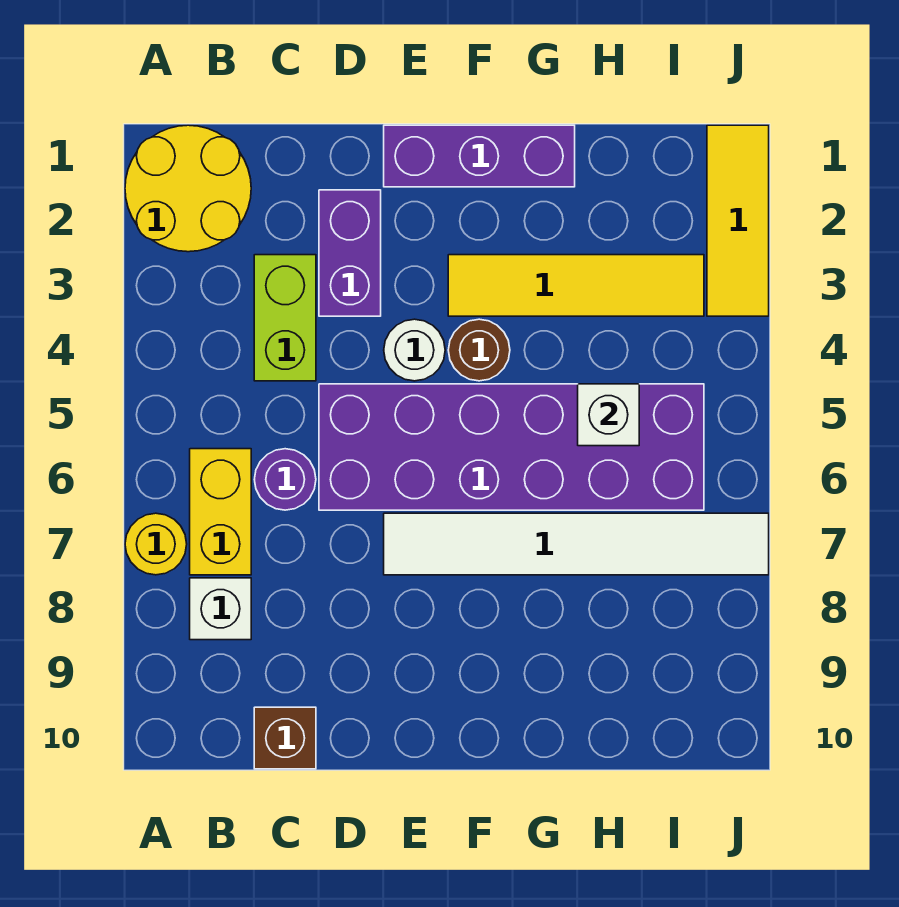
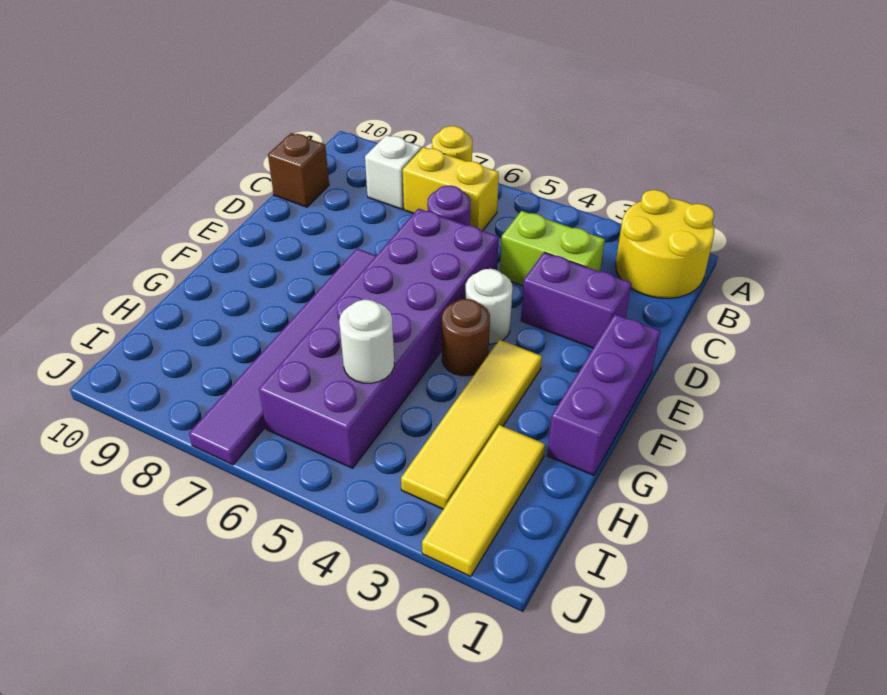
white tile E7:J7 level 1 -> purple tile E7:J7 level 1
white brick H5 level 2 -> white round brick H5 level 2
yellow tile J1:J3 level 1 -> yellow tile H2:J2 level 1

